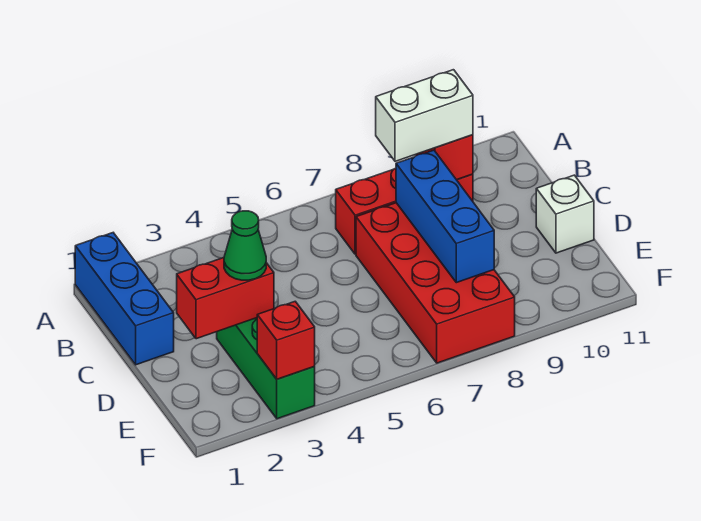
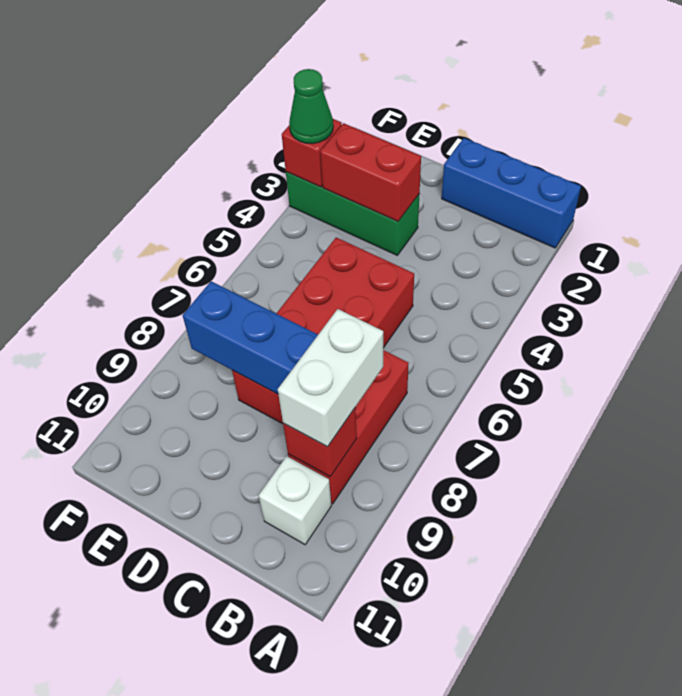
red brick C7:F8 level 1 -> red brick C5:D8 level 1
red brick D2:D3 level 2 -> red brick D3:E3 level 2
green cone D3 level 3 -> green cone F3 level 3
white brick D11 level 1 -> white brick B10 level 1

